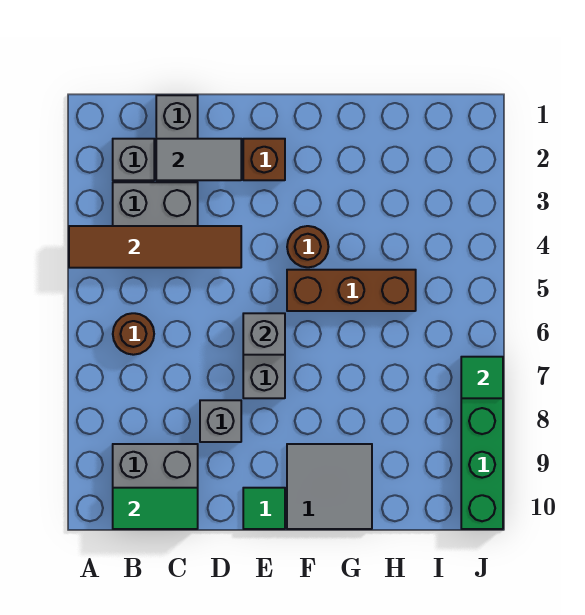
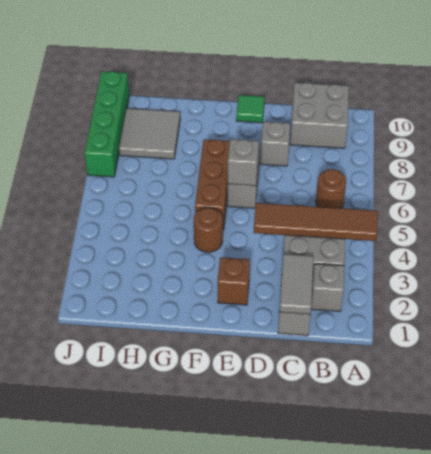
green tile B10:C10 level 2 -> none
grey tile C2:D2 level 2 -> grey tile C1:C2 level 2
brown brick F5:H5 level 1 -> brown brick F5:F7 level 1
grey tile F9:G10 level 1 -> grey tile H8:I9 level 1
green tile J7 level 2 -> none

